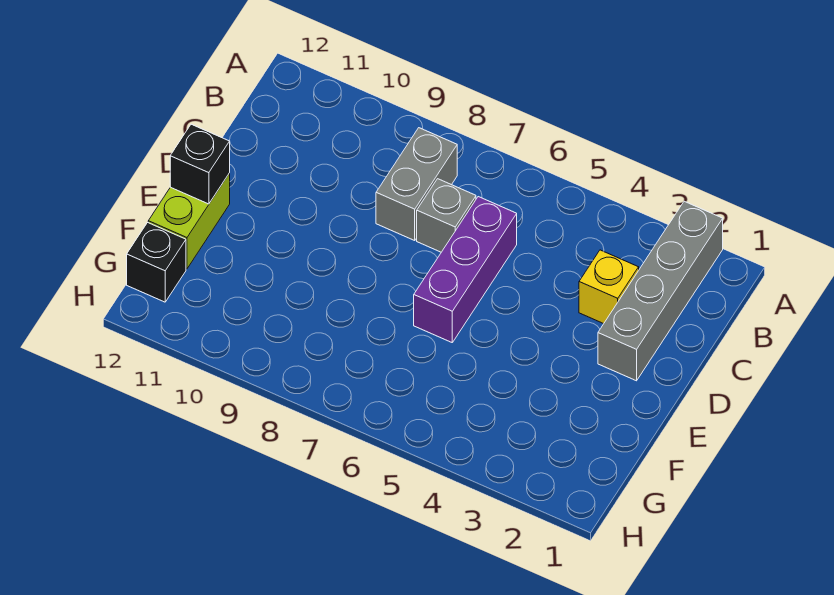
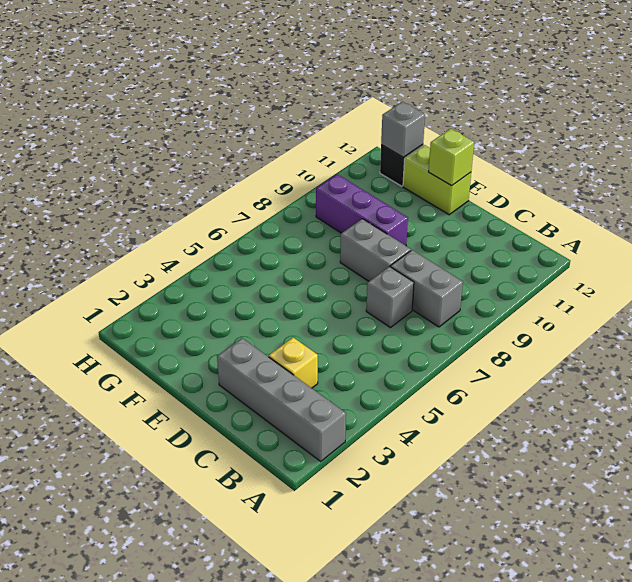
purple brick C6:E6 level 1 -> purple brick E9:G9 level 1
none -> grey brick D8:E8 level 1
black brick E12 level 2 -> lime brick E12 level 2
none -> grey brick G12 level 2

